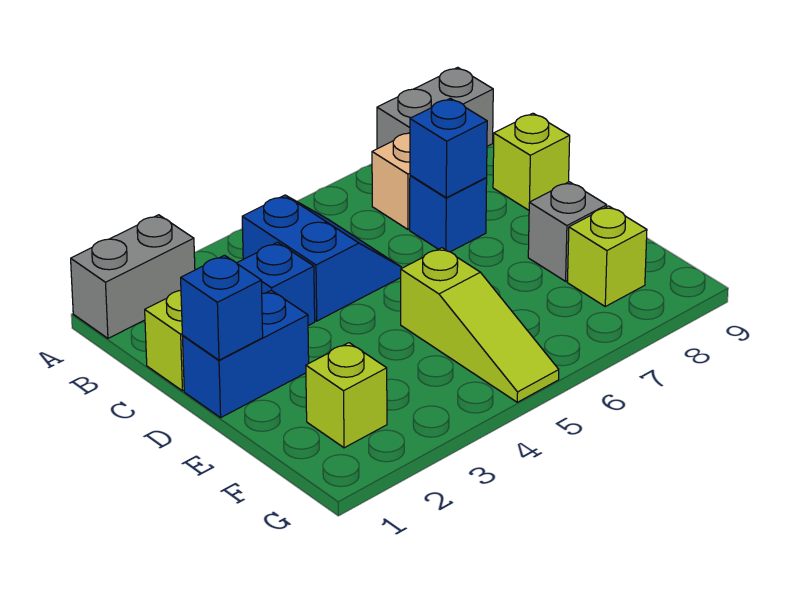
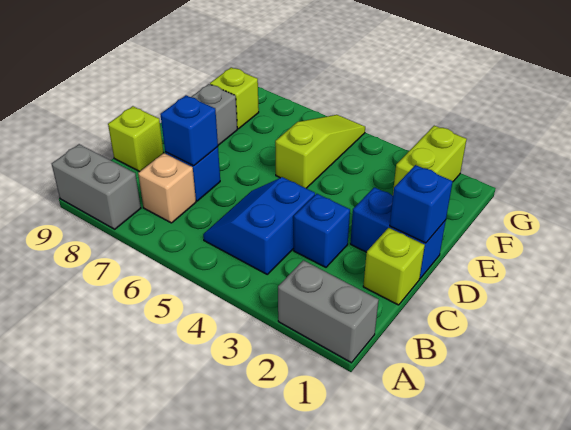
lime brick F2 level 1 -> lime brick F2:G2 level 1

